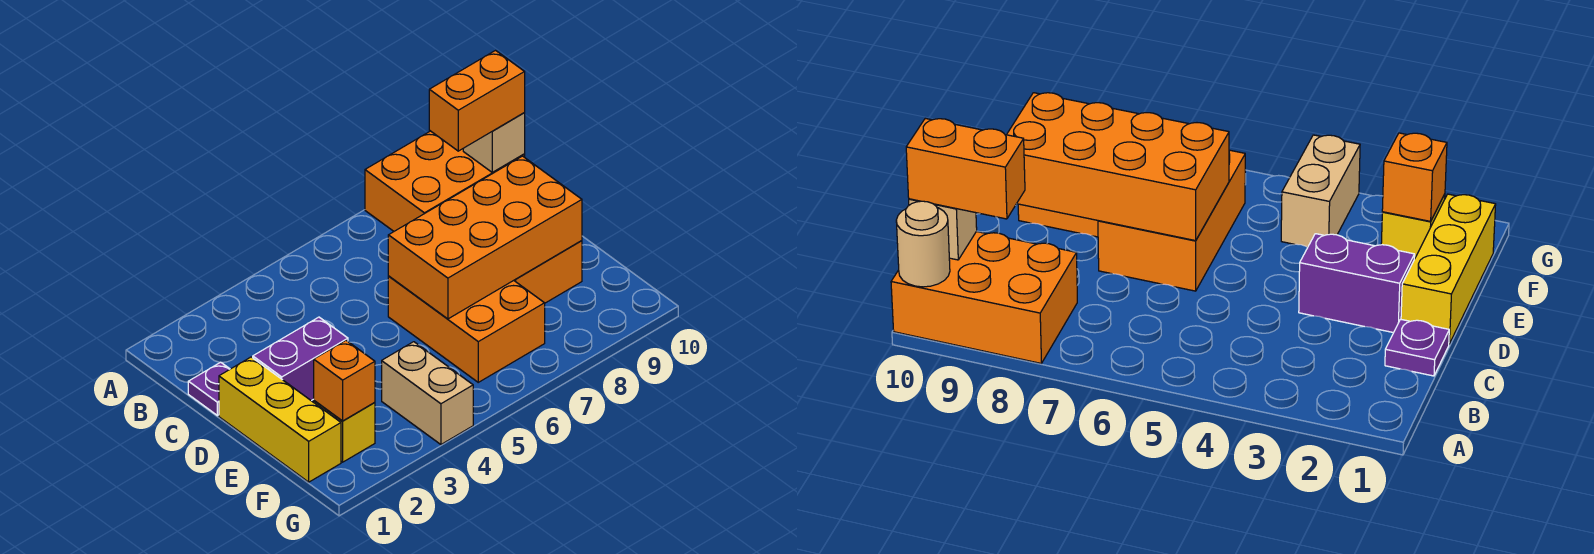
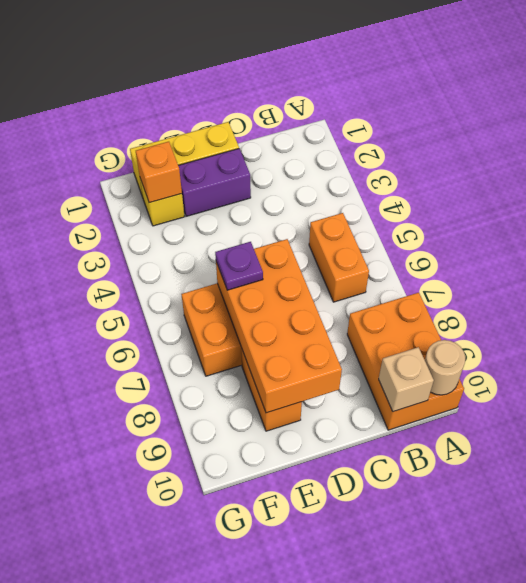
orange brick B9:B10 level 3 -> orange brick B5:B6 level 1
purple plate C1 level 1 -> purple plate E6 level 3
purple brick D2:D3 level 1 -> purple brick D2:E2 level 1
tan brick F4:G4 level 1 -> none

